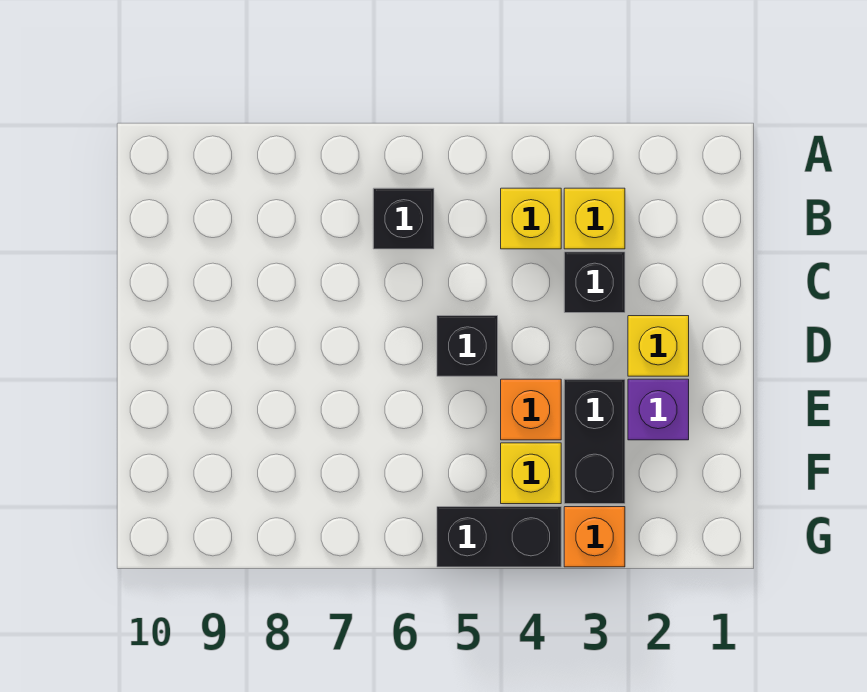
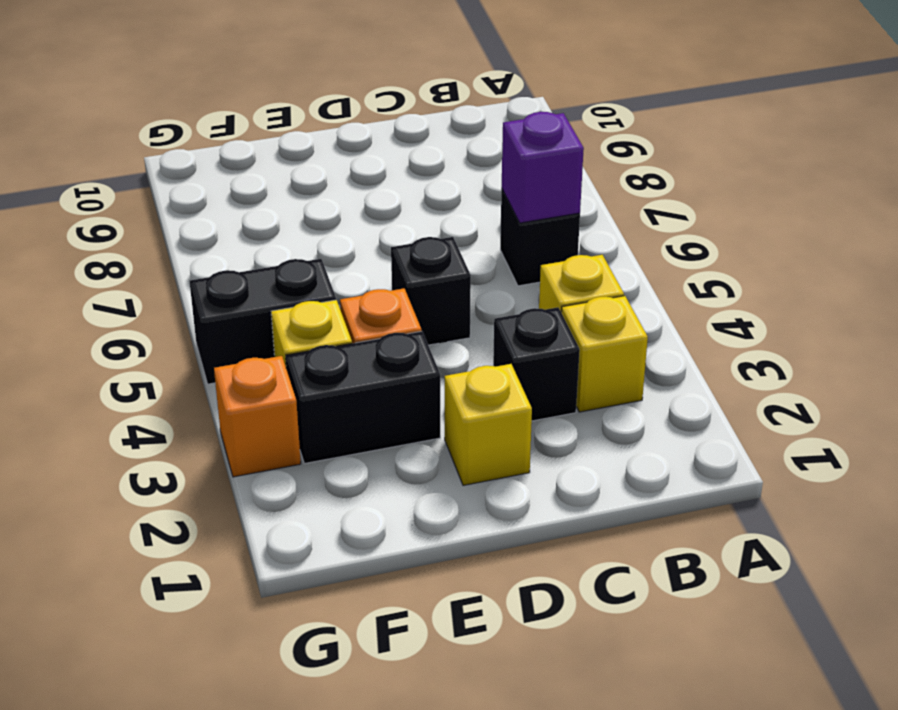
purple brick E2 level 1 -> purple brick B6 level 2
black brick G4:G5 level 1 -> black brick F5:G5 level 1

